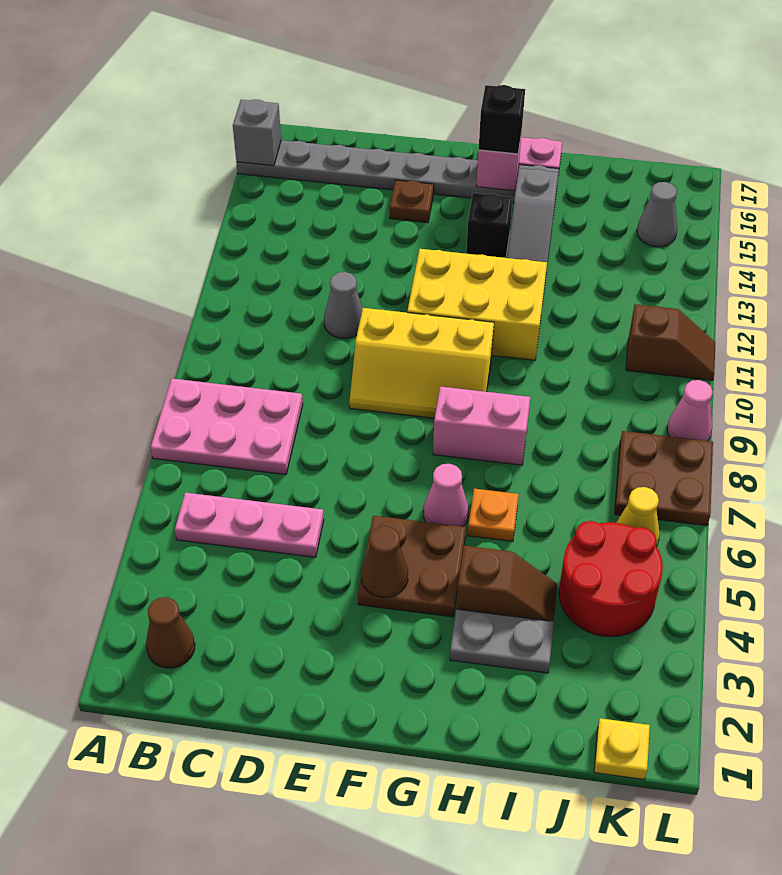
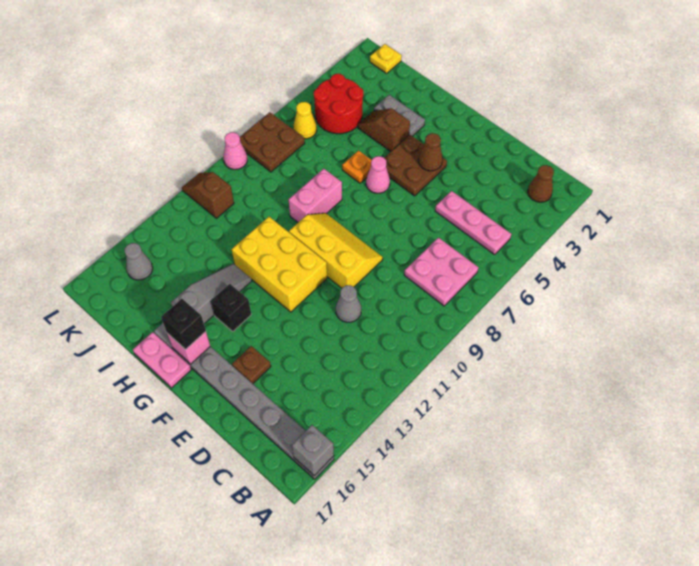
pink plate A7:C8 level 1 -> pink plate B7:C8 level 1
pink brick G8:H8 level 1 -> pink brick H8:H9 level 1

